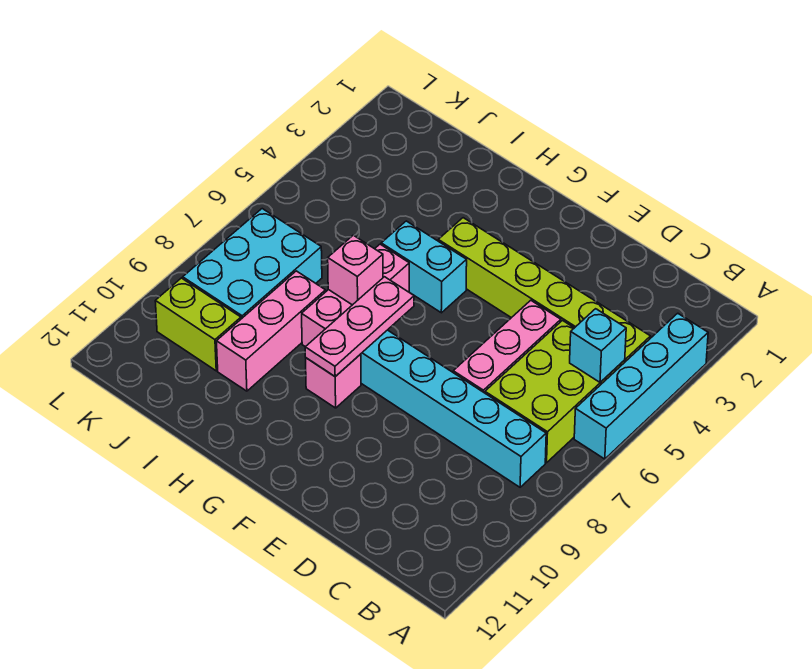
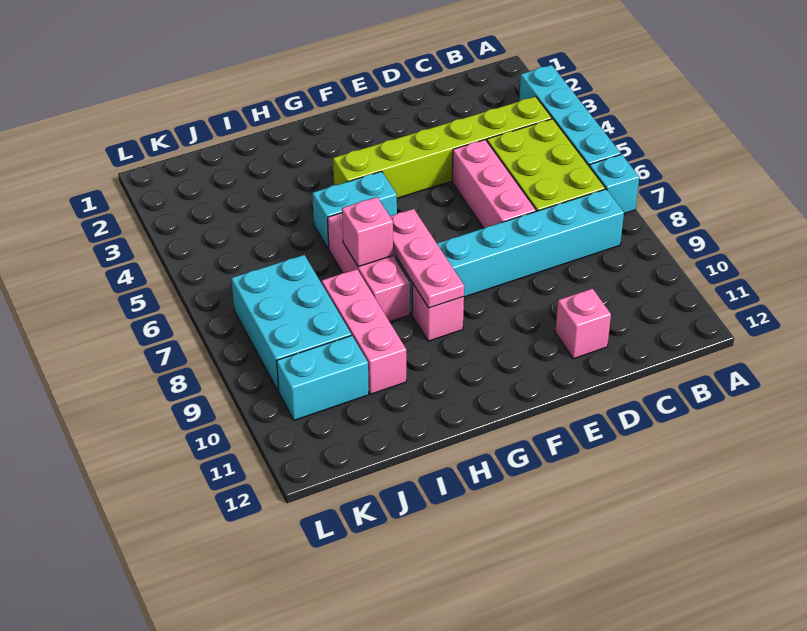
cyan brick B5 level 2 -> cyan brick A7 level 1
none -> pink brick D11 level 1
lime brick J10:K10 level 1 -> cyan brick J10:K10 level 1

